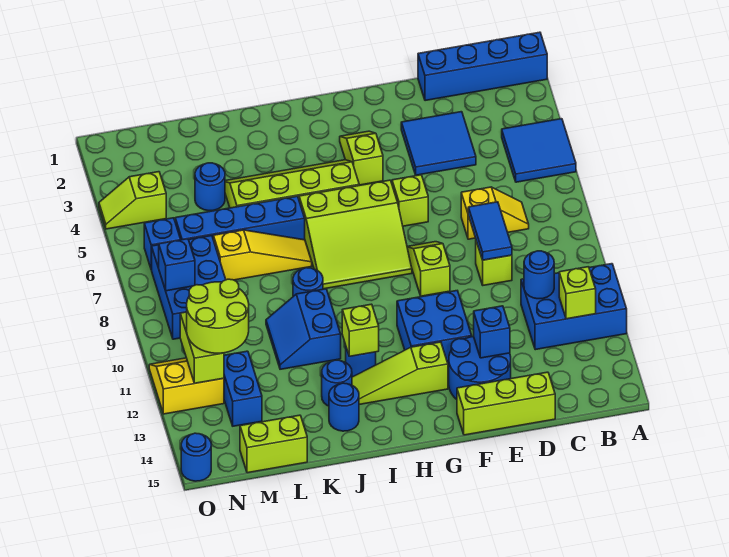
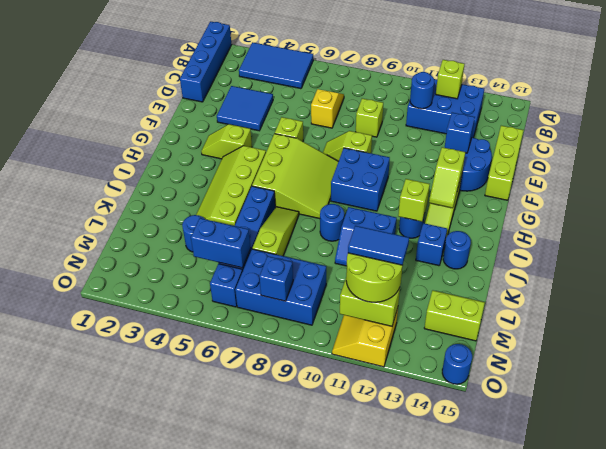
blue tile A4:B5 level 1 -> blue tile A3:B5 level 1
blue brick A11:C12 level 1 -> blue brick B11:C13 level 1
blue tile D8:D9 level 2 -> blue tile M11:M12 level 4
blue brick F11:G12 level 1 -> blue brick G9:H10 level 1
yellow slope J7:L7 level 1 top L -> lime slope J7:L7 level 1 top L
blue round brick J13 level 1 -> blue brick J13 level 1
lime brick L15:M15 level 1 -> lime brick M14:M15 level 1
blue brick M12:M13 level 1 -> blue brick M5:M6 level 2
lime slope N4:O4 level 1 top N -> lime slope G13:H13 level 2 top G

